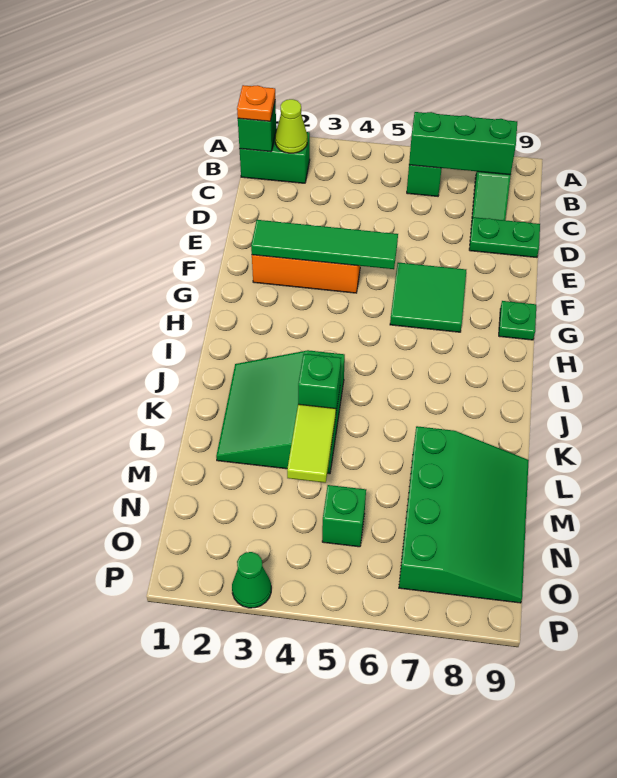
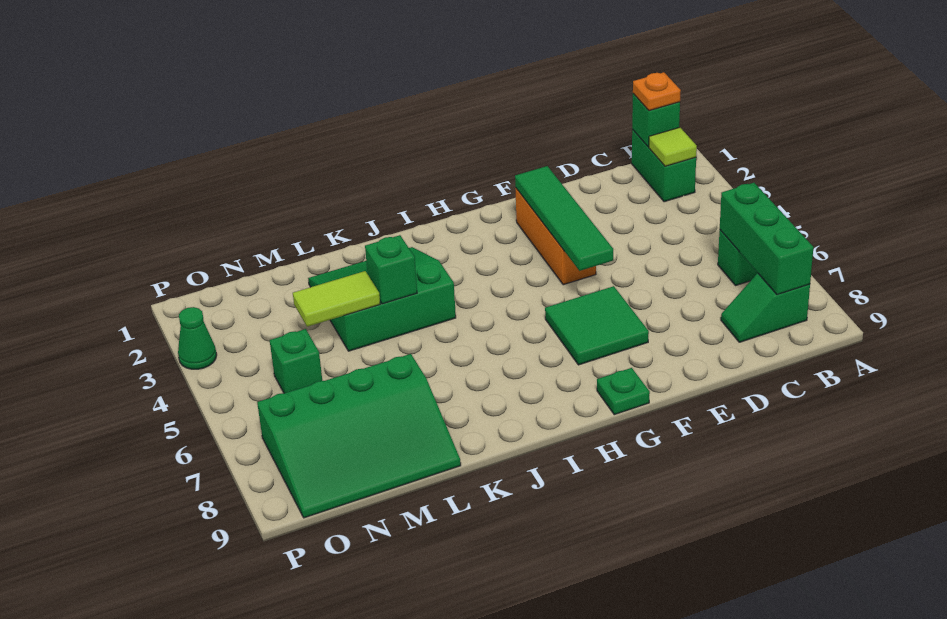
lime cone B2 level 2 -> lime tile B2 level 2
green plate D8:D9 level 1 -> none

